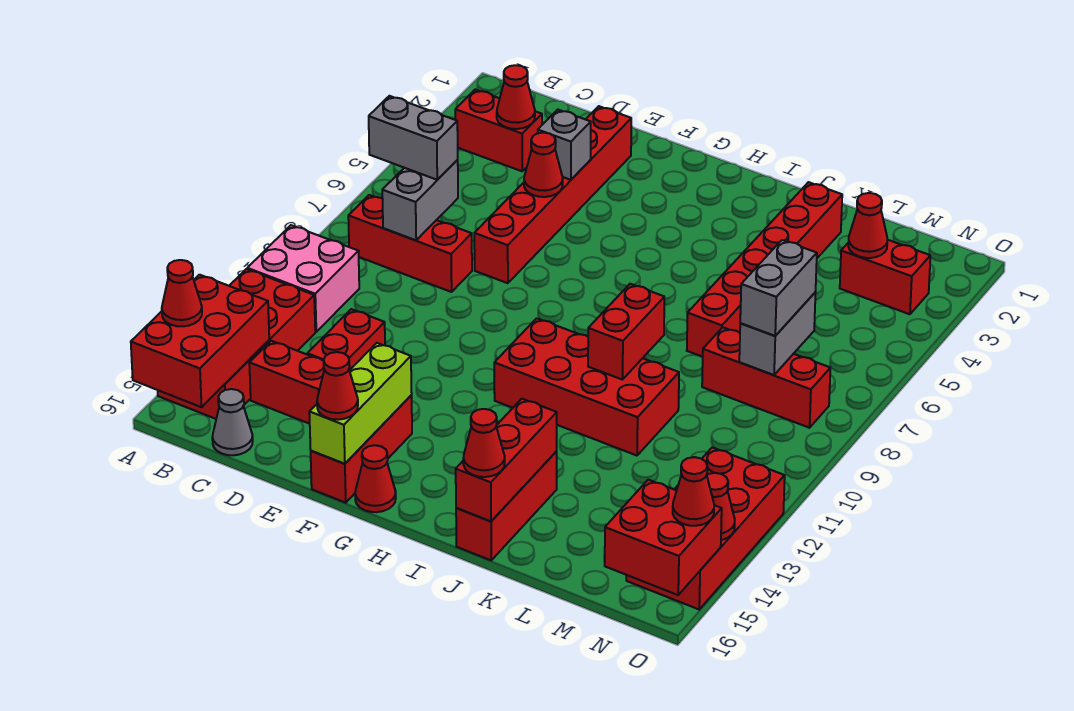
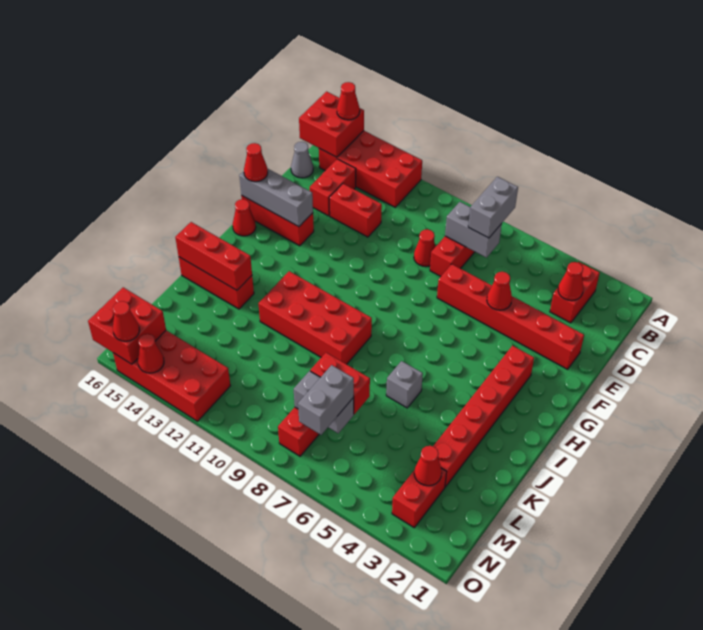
pink brick A10:B11 level 1 -> none
red brick A14:B16 level 2 -> red brick A15:B16 level 2
grey brick E4 level 2 -> grey brick J6 level 1
lime brick F14:F16 level 2 -> grey brick F14:F16 level 2
red brick H10:K11 level 1 -> red brick I9:J12 level 1
red brick J9:J10 level 2 -> red brick L7:L8 level 2
red cone J16 level 3 -> red cone D9 level 1
red brick K2:K7 level 1 -> red brick G3:L3 level 1
grey brick M7:M8 level 3 -> grey brick M7:N7 level 3

